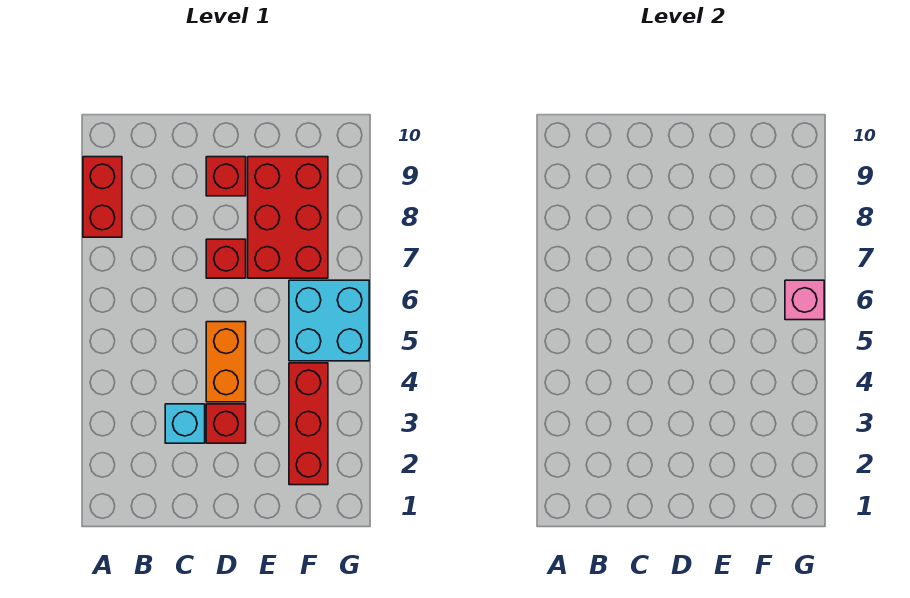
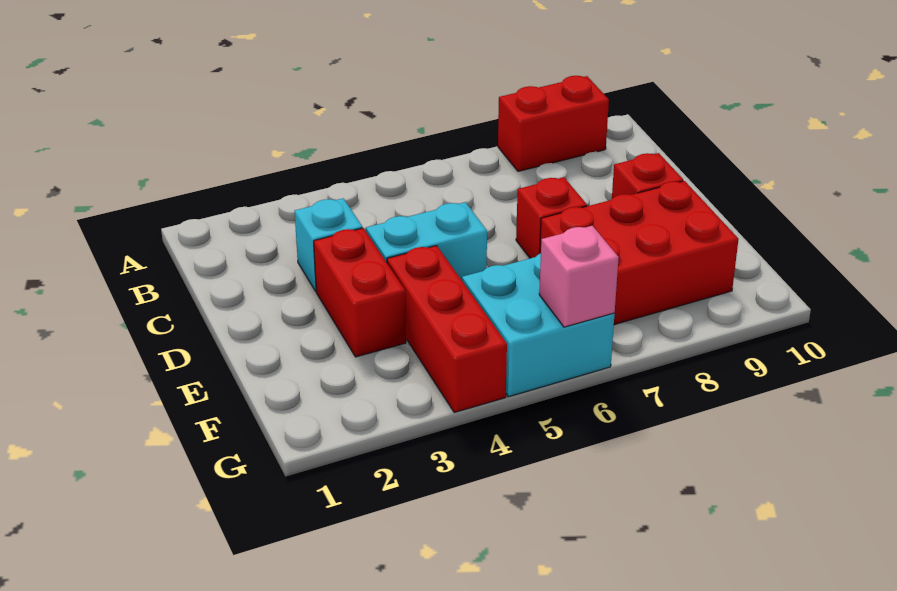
red brick D3 level 1 -> red brick D3:E3 level 1
orange brick D4:D5 level 1 -> cyan brick D4:D5 level 1
red brick F2:F4 level 1 -> red brick E4:G4 level 1

